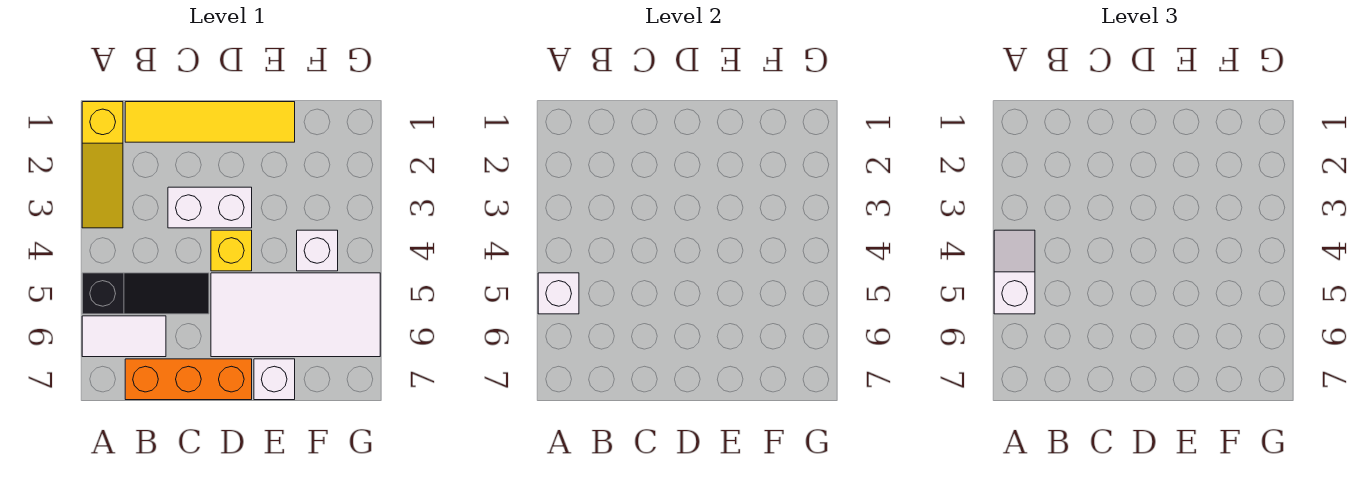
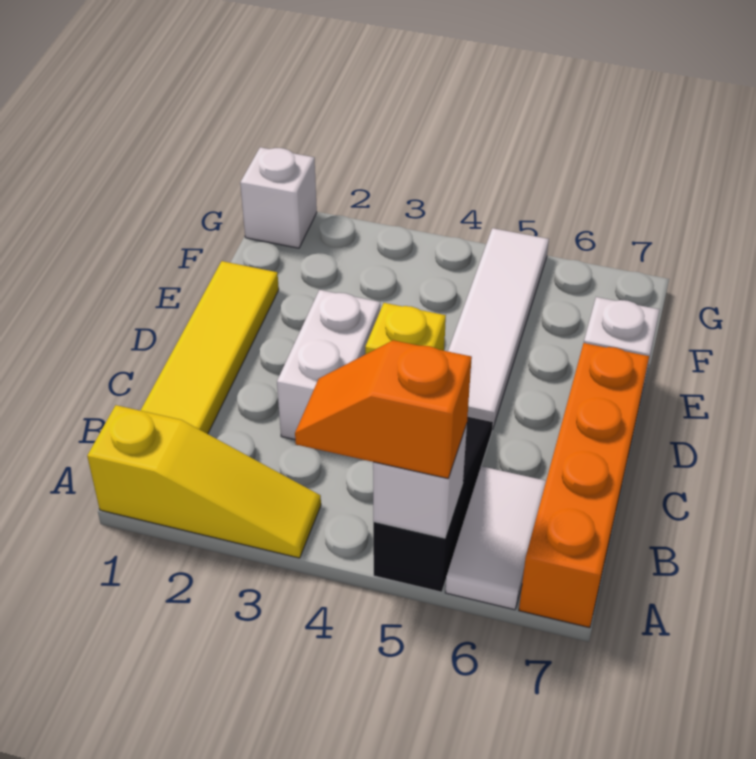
white slope A4:A5 level 3 top 5 -> orange slope A4:A5 level 3 top 5
orange brick B7:D7 level 1 -> orange brick A7:D7 level 1
white tile D5:G6 level 1 -> white tile D5:G5 level 1
white brick F4 level 1 -> white brick G1 level 1

